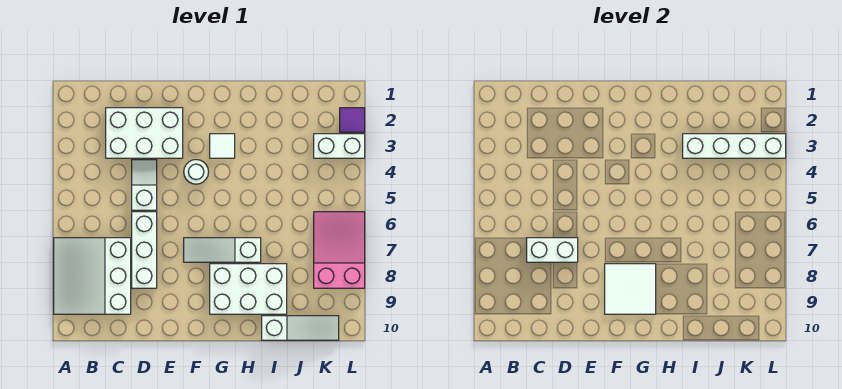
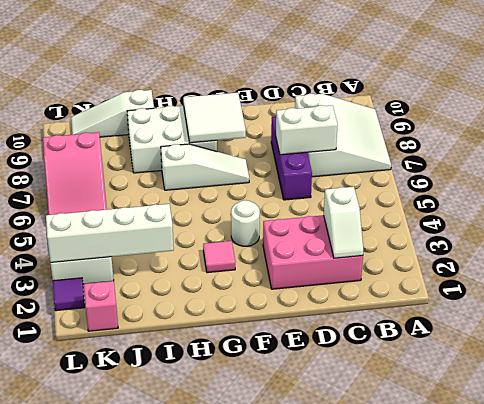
white brick C2:E3 level 1 -> pink brick C2:E3 level 1
white slope D4:D5 level 1 top 5 -> white slope C2:C3 level 2 top 3
white brick D6:D8 level 1 -> purple brick D6:D8 level 1
white tile G3 level 1 -> pink tile G3 level 1
none -> pink brick K1 level 1

